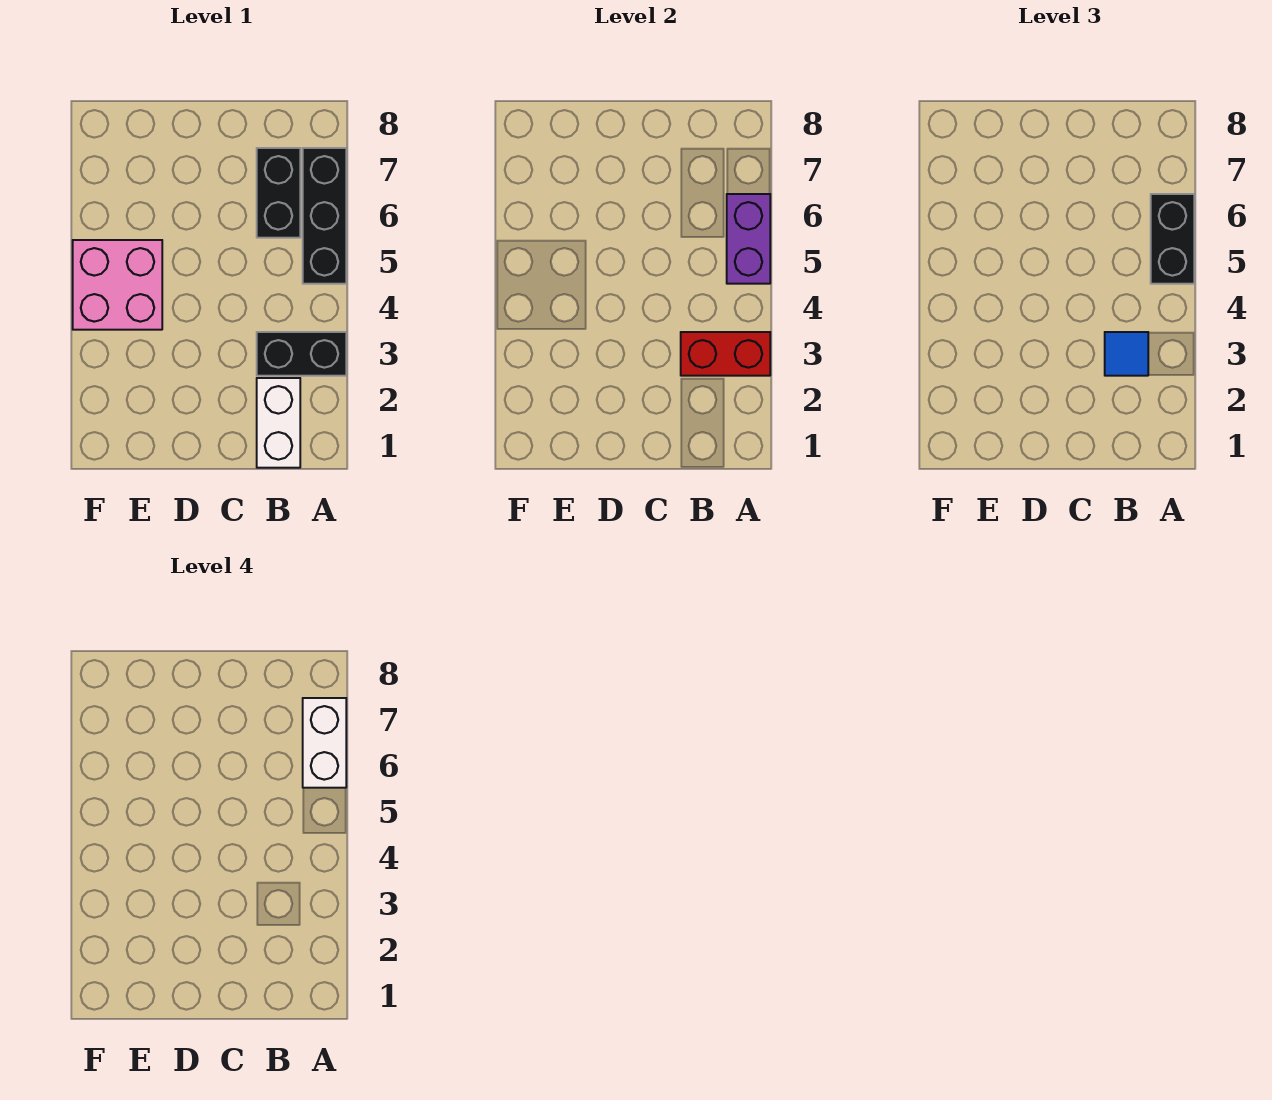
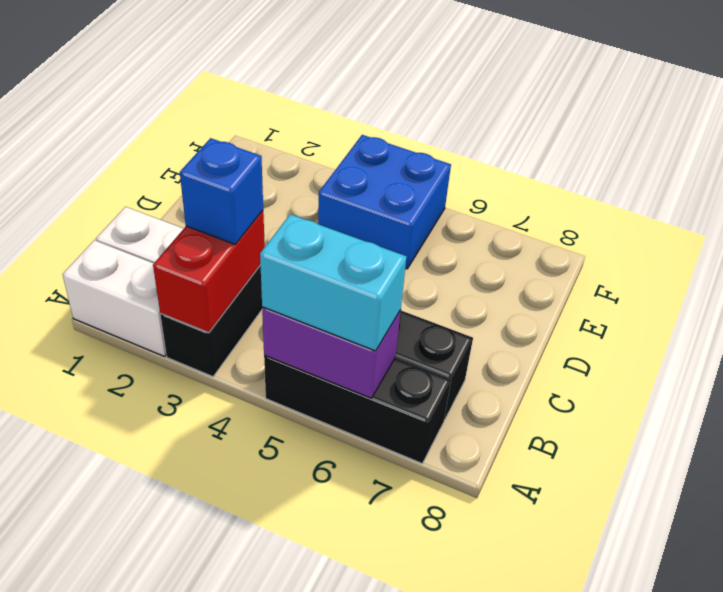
black brick A5:A6 level 3 -> cyan brick A5:A6 level 3
white brick A6:A7 level 4 -> white brick A1:A2 level 1
blue tile B3 level 3 -> blue brick B3 level 3
pink brick E4:F5 level 1 -> blue brick E4:F5 level 1

